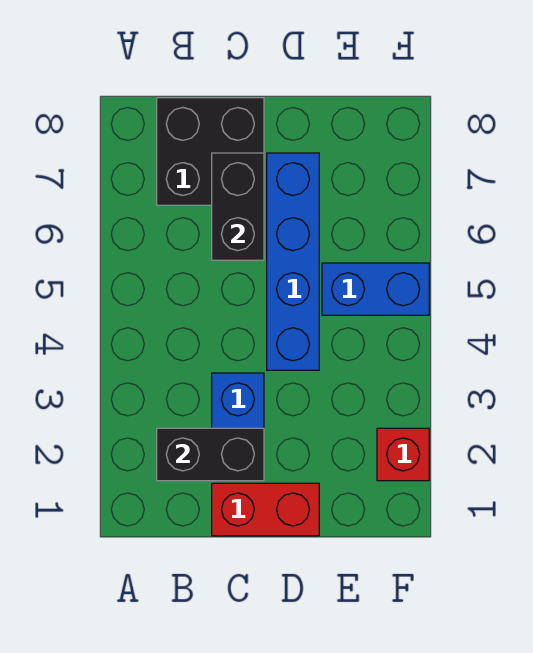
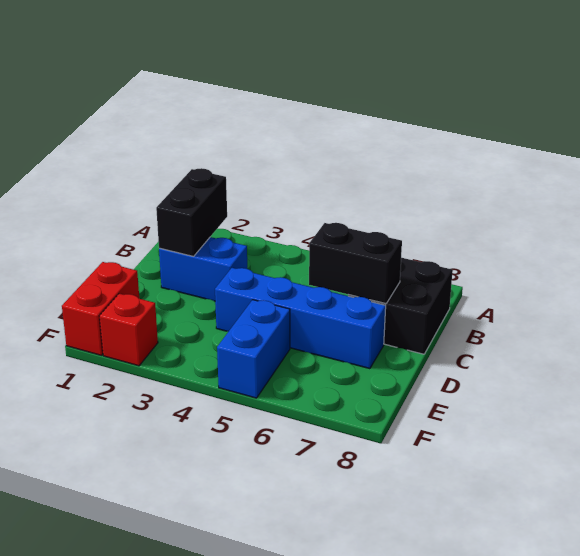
red brick C1:D1 level 1 -> red brick E1:F1 level 1

